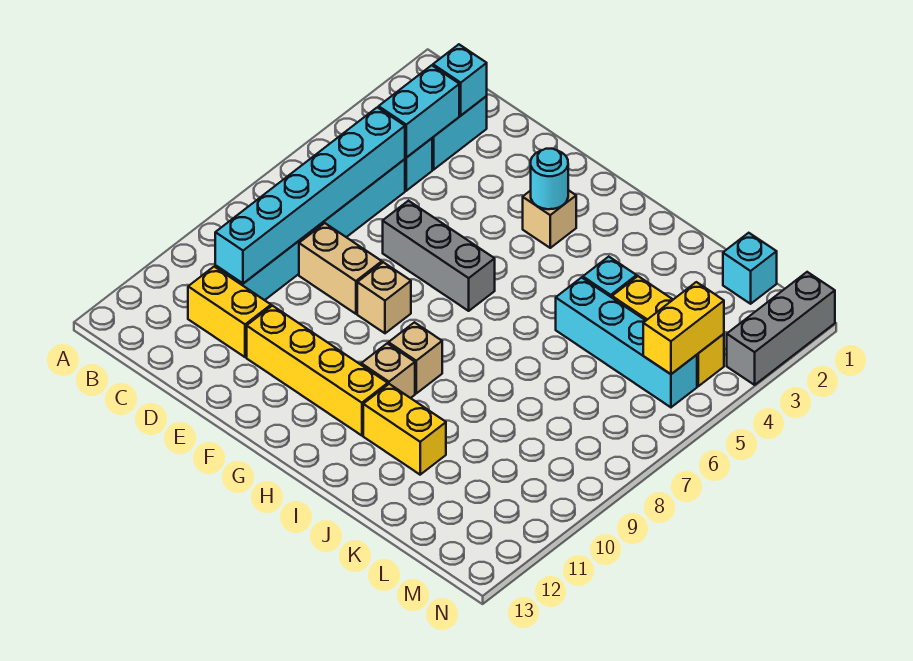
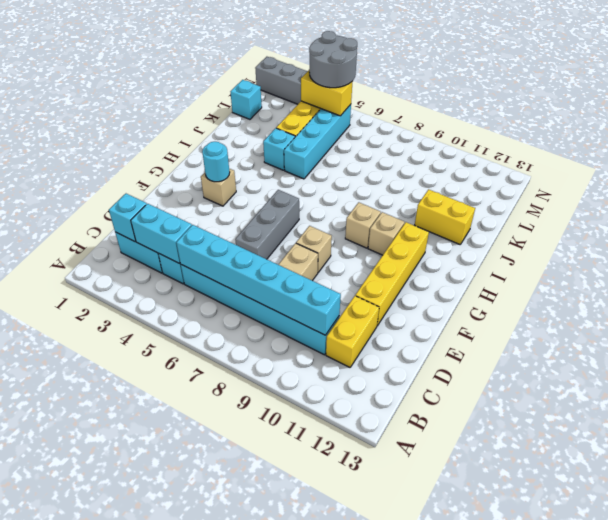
yellow brick I11:J11 level 1 -> yellow brick J11:J12 level 1
none -> grey round brick M4:N5 level 3

